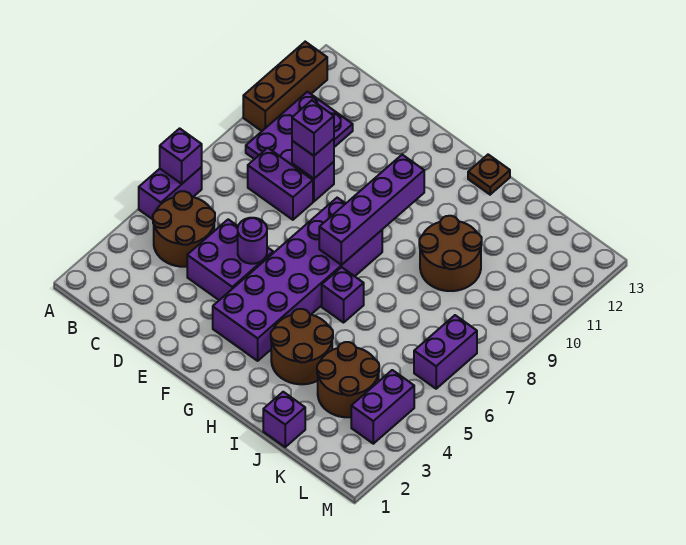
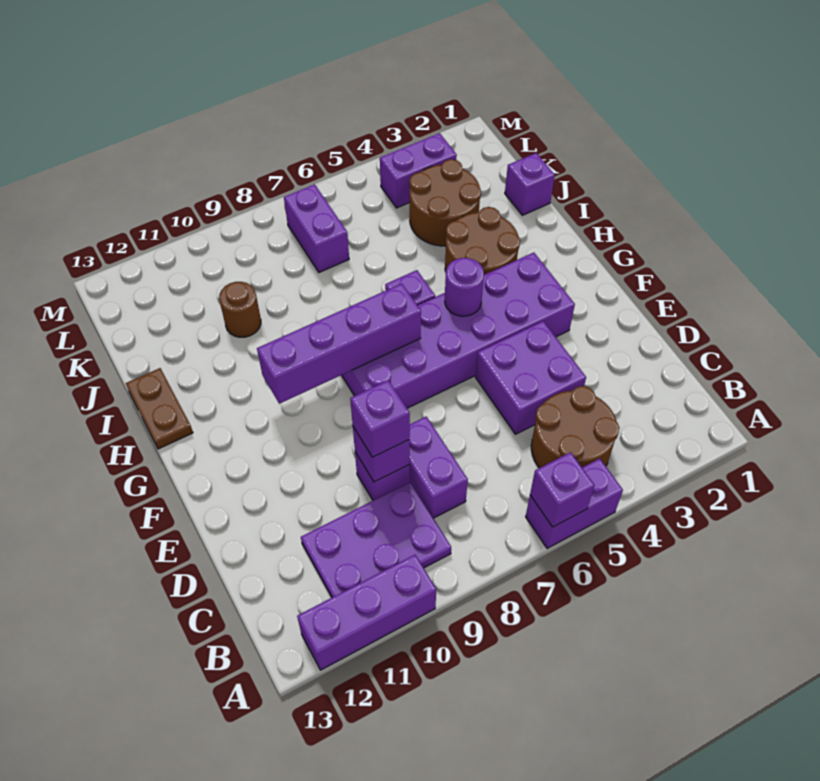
brown brick A10:A12 level 1 -> purple brick A10:A12 level 1
purple round brick E5 level 2 -> purple round brick G5 level 2
brown plate H13 level 1 -> brown plate H13:I13 level 1
brown round brick I9:J10 level 1 -> brown round brick J10 level 1
purple brick L6:L7 level 1 -> purple brick K7:L7 level 1

